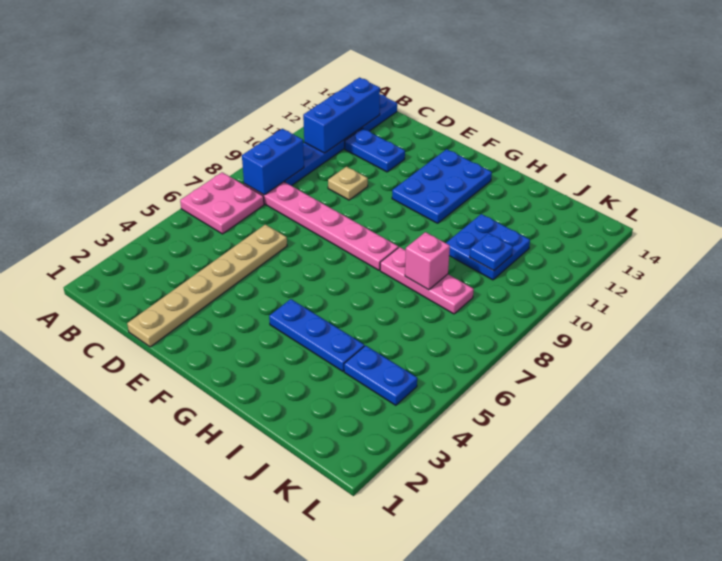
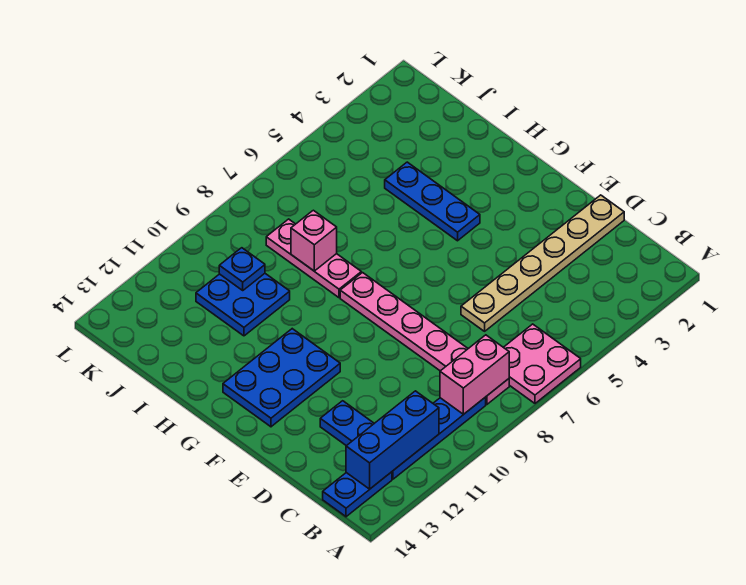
blue brick B8:B9 level 2 -> pink brick B8:B9 level 2
tan plate D10 level 1 -> none
blue plate J4:K4 level 1 -> none

